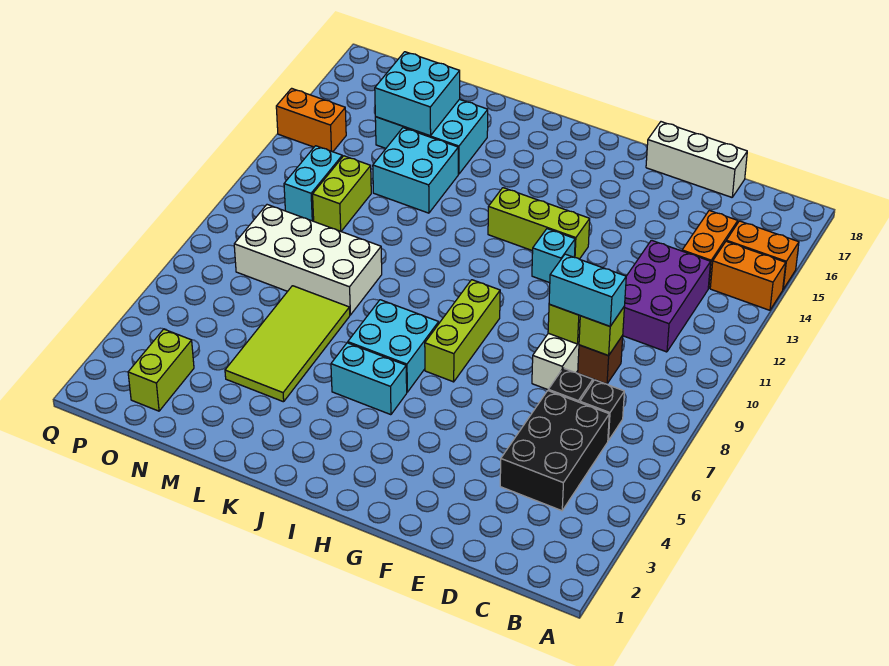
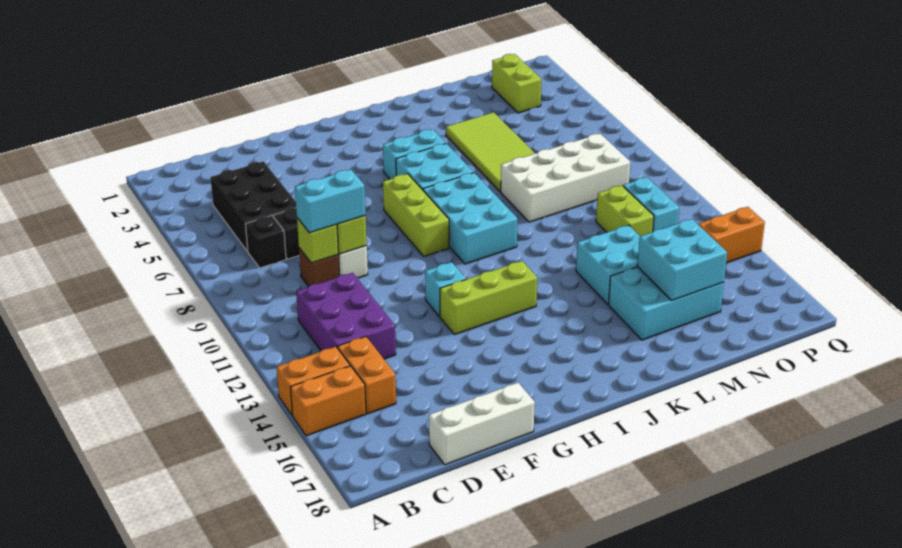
none -> cyan brick I8:J10 level 1

